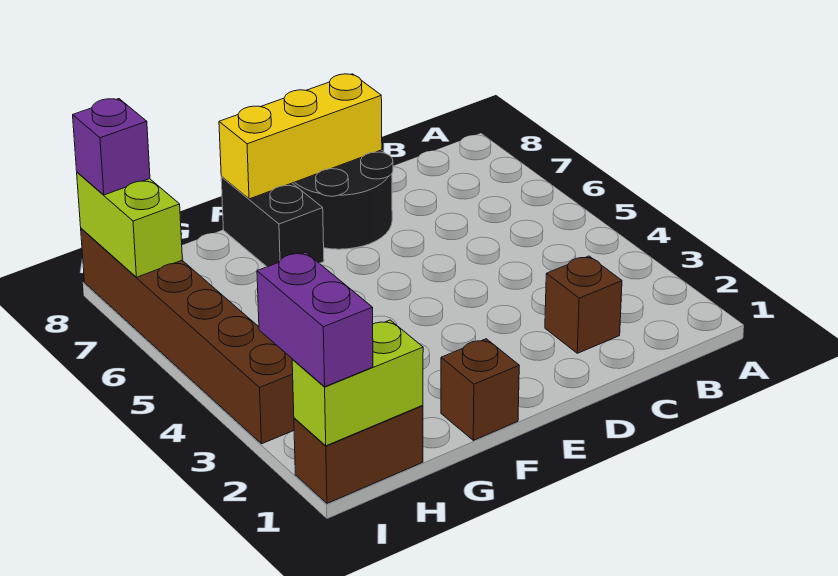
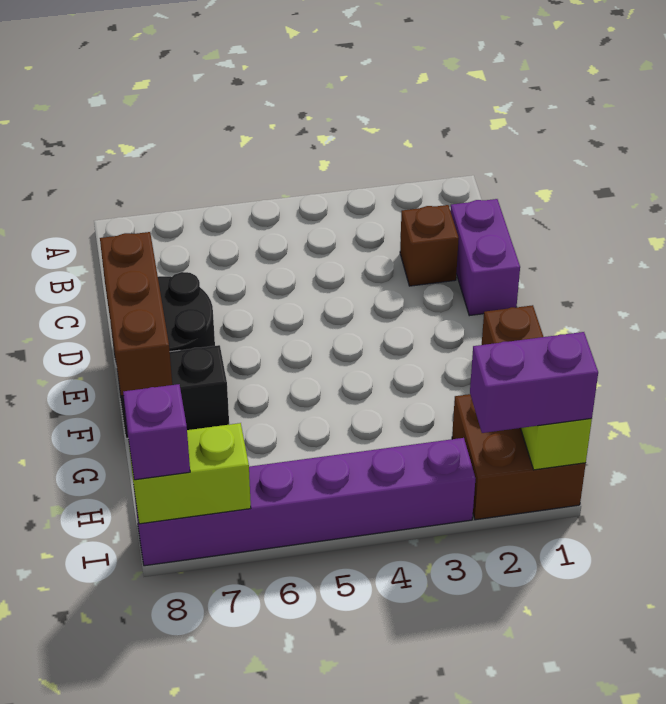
none -> purple brick C1:D1 level 1
yellow brick D8:F8 level 2 -> brown brick D8:F8 level 2
brown brick H1:I1 level 1 -> brown brick H1:I2 level 1
brown brick I3:I8 level 1 -> purple brick I3:I8 level 1

